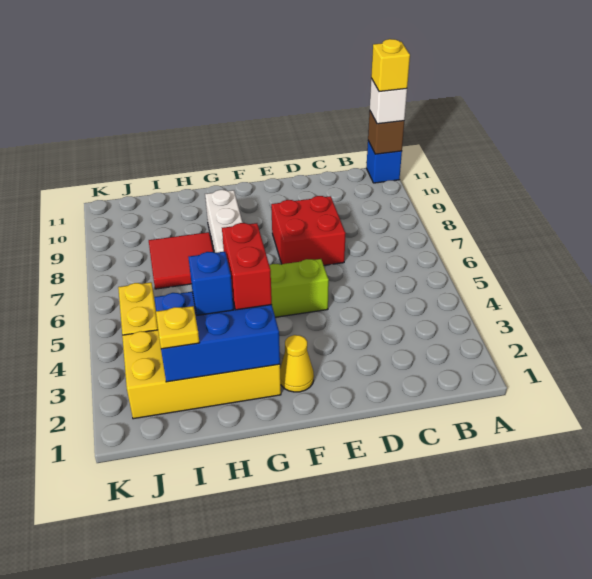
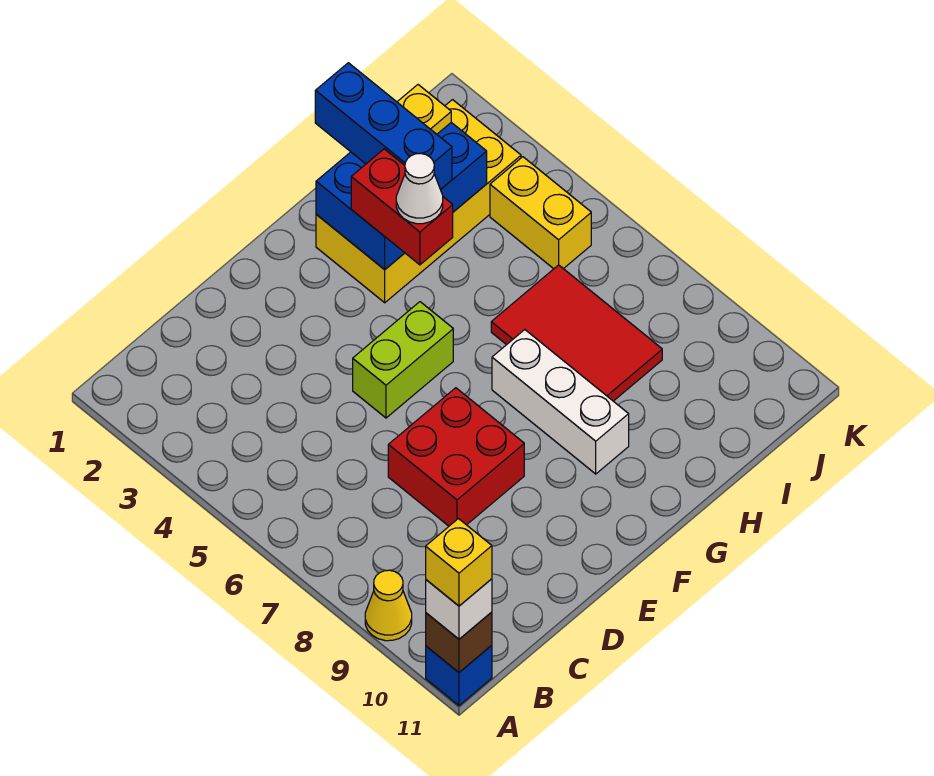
yellow cone F2 level 1 -> yellow cone A9 level 1
none -> white cone G4 level 4
blue brick H3 level 3 -> blue brick H1:H3 level 3
red tile H7:I8 level 1 -> red tile H6:I8 level 1

